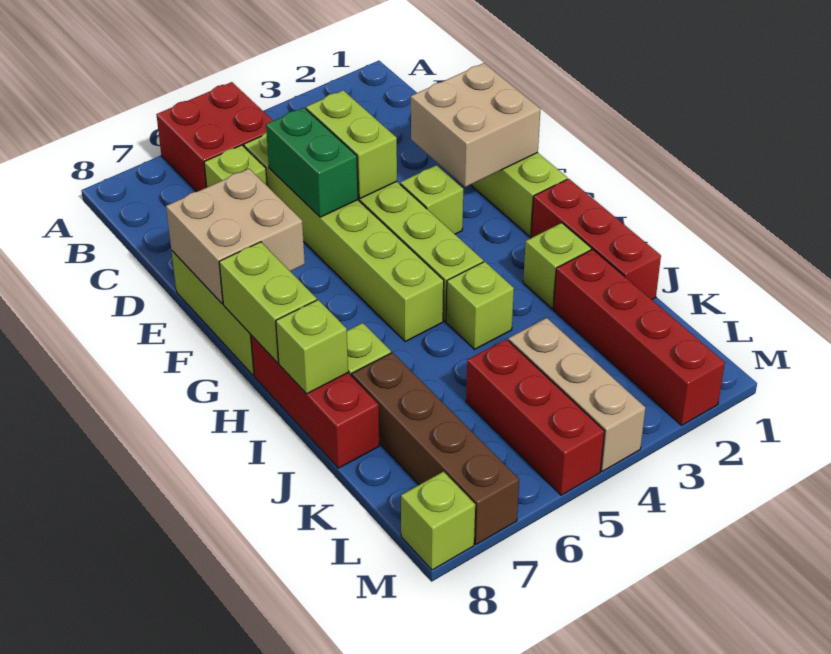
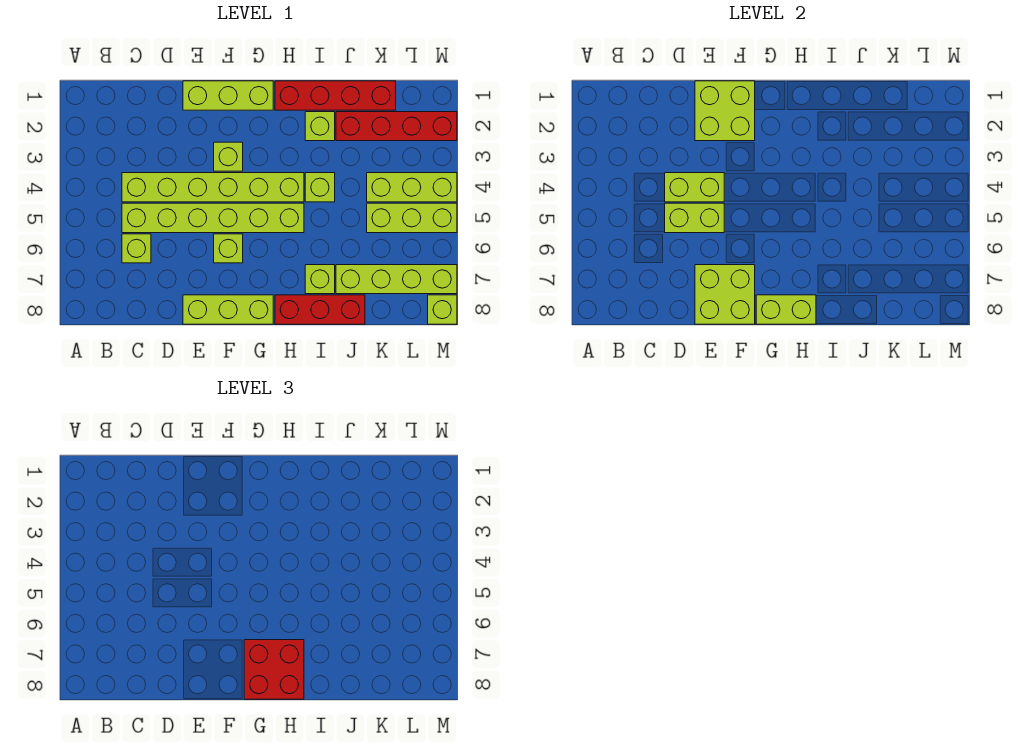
red brick A5:B6 level 1 -> red brick G7:H8 level 3
green brick D5:E5 level 2 -> lime brick D5:E5 level 2
tan brick E1:F2 level 2 -> lime brick E1:F2 level 2
tan brick E7:F8 level 2 -> lime brick E7:F8 level 2
red brick H1:J1 level 1 -> red brick H1:K1 level 1
lime brick I8 level 2 -> lime brick F6 level 1
brown brick J7:M7 level 1 -> lime brick J7:M7 level 1
tan brick K4:M4 level 1 -> lime brick K4:M4 level 1
red brick K5:M5 level 1 -> lime brick K5:M5 level 1

